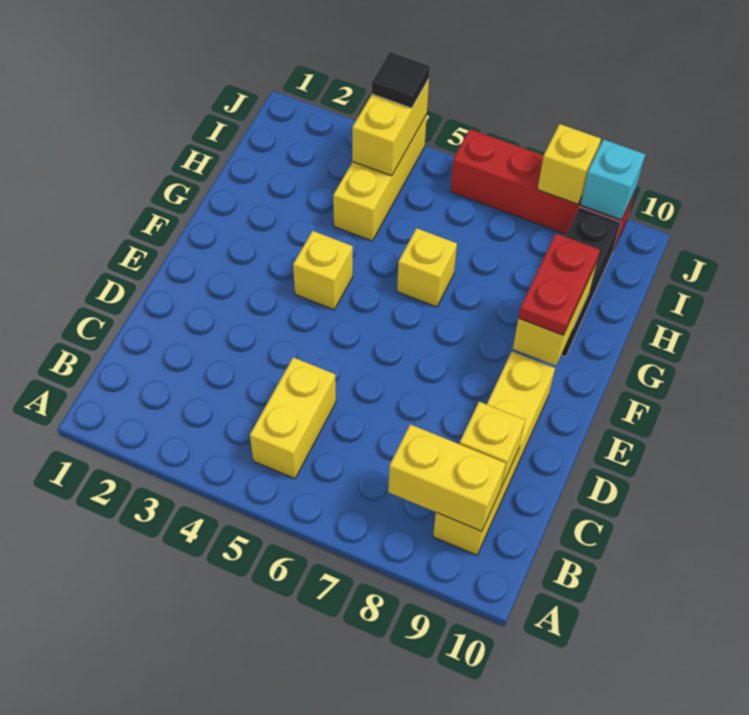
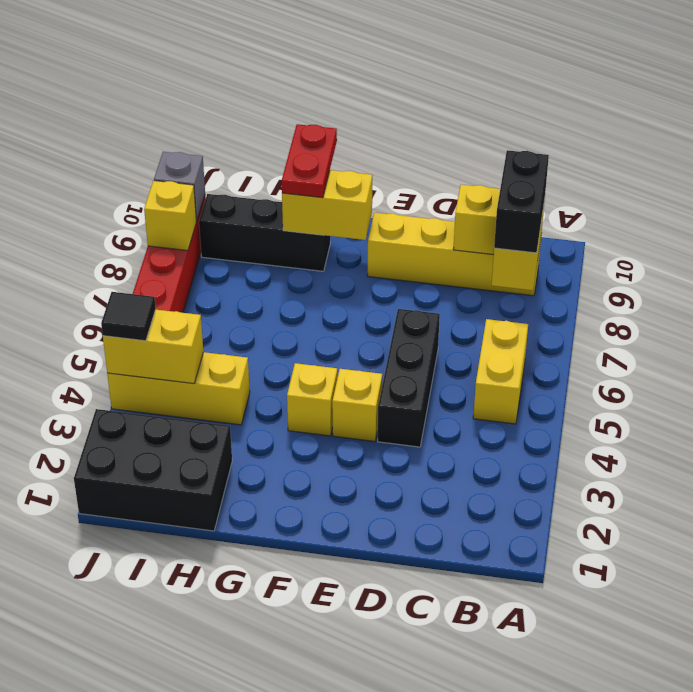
yellow brick B5:C5 level 1 -> yellow brick B5:B6 level 1
none -> black brick B8:B9 level 3
none -> black brick D4:D6 level 1
red plate F9:G9 level 3 -> red plate G9:G10 level 3
yellow brick G6 level 1 -> yellow brick E4 level 1
none -> black brick H1:J2 level 1
cyan brick J9 level 2 -> grey brick J9 level 2

